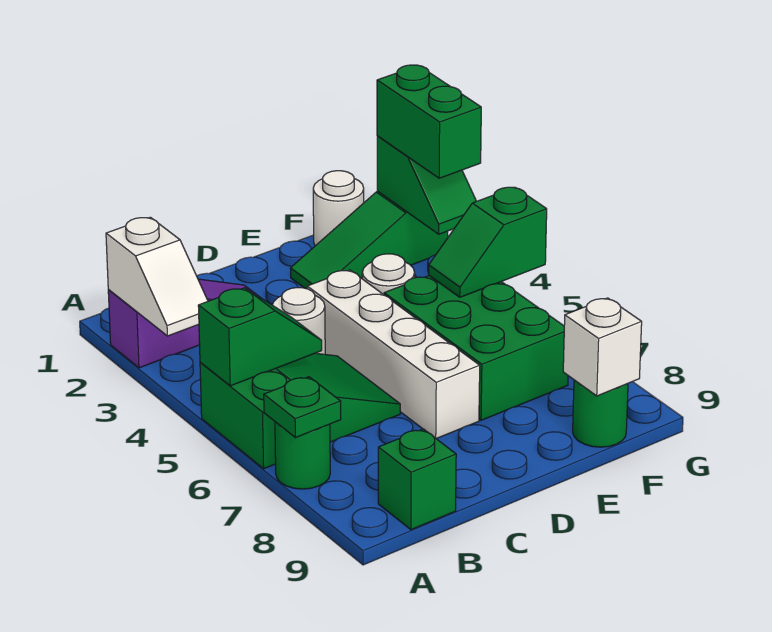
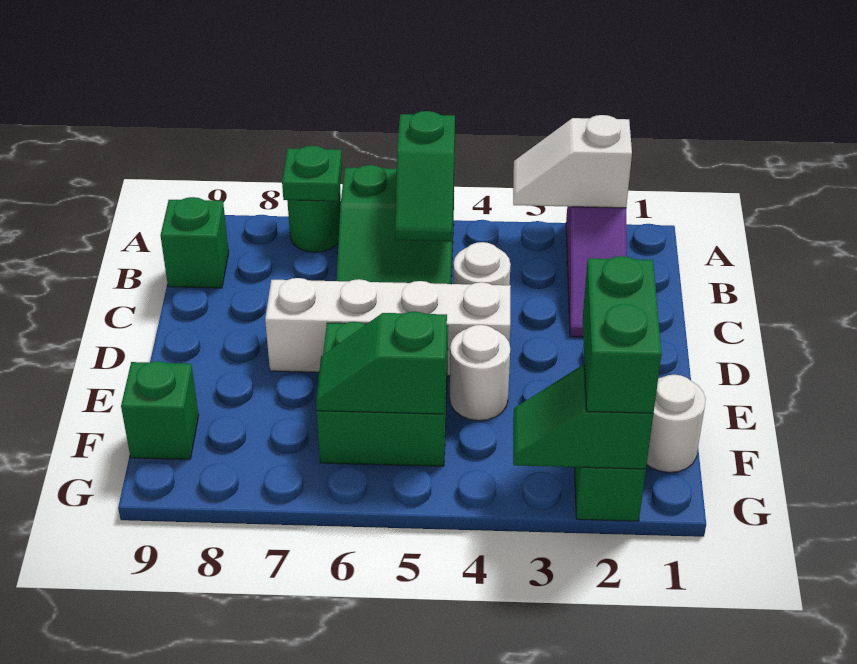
green brick E5:F7 level 1 -> green brick E5:F6 level 1
green slope F5:G5 level 2 top G -> green slope F5:F6 level 2 top 5
green round brick F9 level 1 -> green brick F9 level 1
white brick F9 level 2 -> none
green brick G2:G3 level 3 -> green brick F2:G2 level 3

